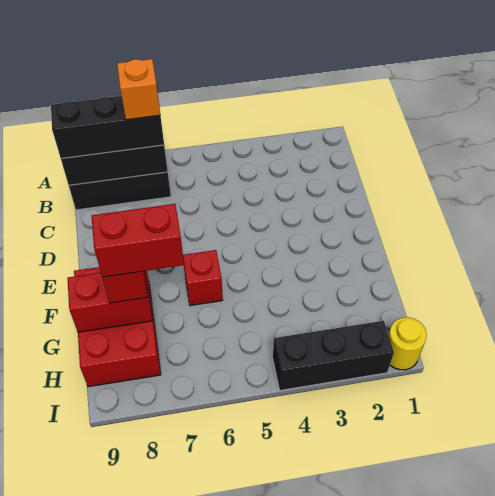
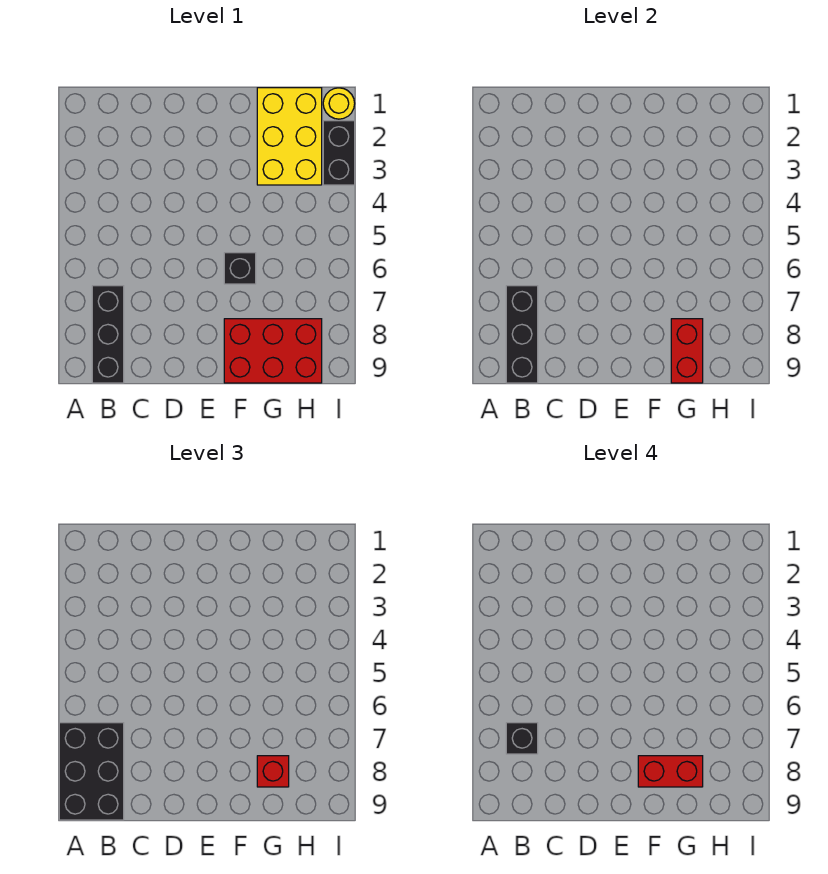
black brick B7:B9 level 3 -> black brick A7:B9 level 3
orange brick B7 level 4 -> black brick B7 level 4
red brick F6 level 1 -> black brick F6 level 1
none -> yellow brick G1:H3 level 1
red brick G7:G8 level 4 -> red brick F8:G8 level 4
black brick I2:I4 level 1 -> black brick I2:I3 level 1

